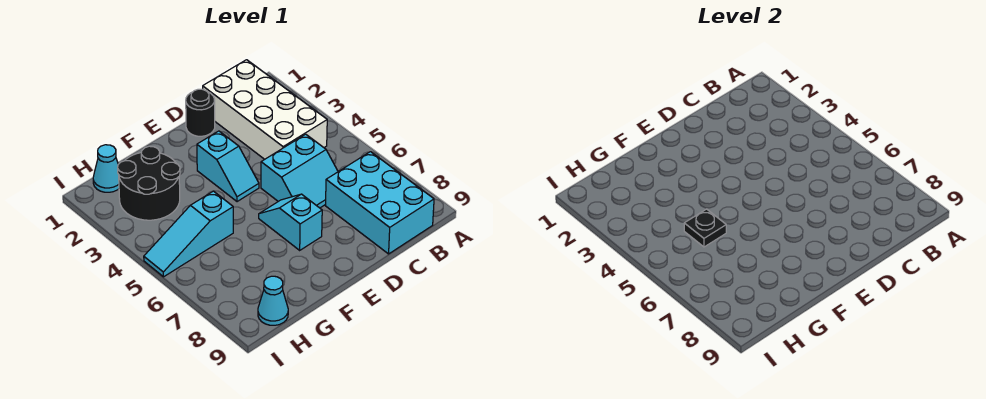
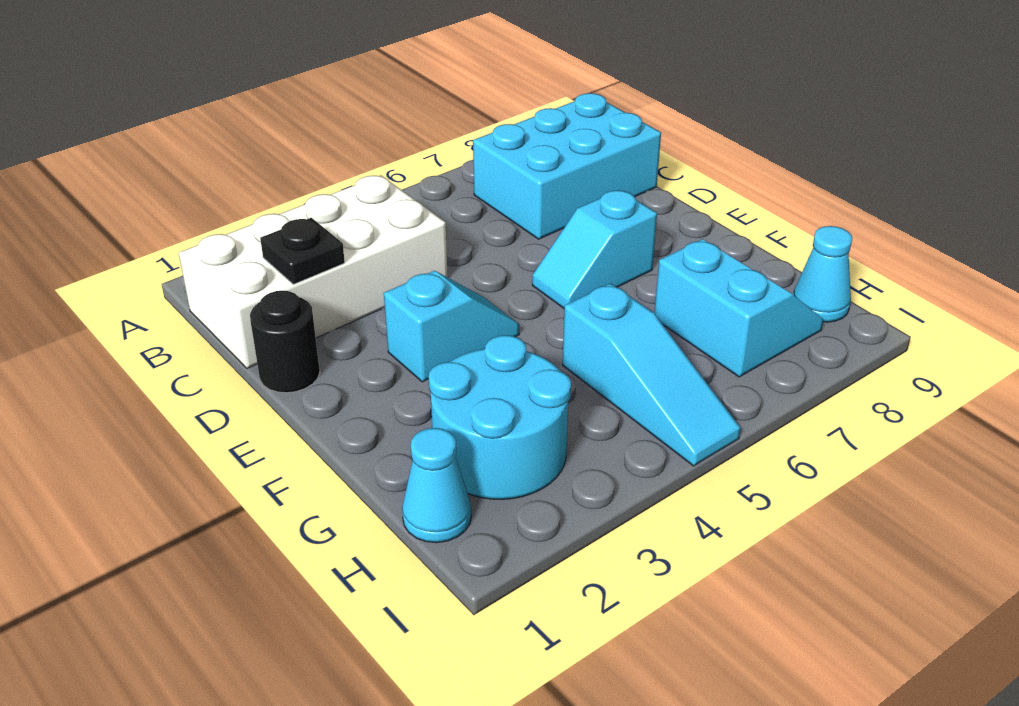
cyan slope C5:D6 level 1 top 5 -> cyan slope G7:H8 level 1 top 7
black round brick G2:H3 level 1 -> cyan round brick G2:H3 level 1
black plate G5 level 2 -> black plate C2 level 2

